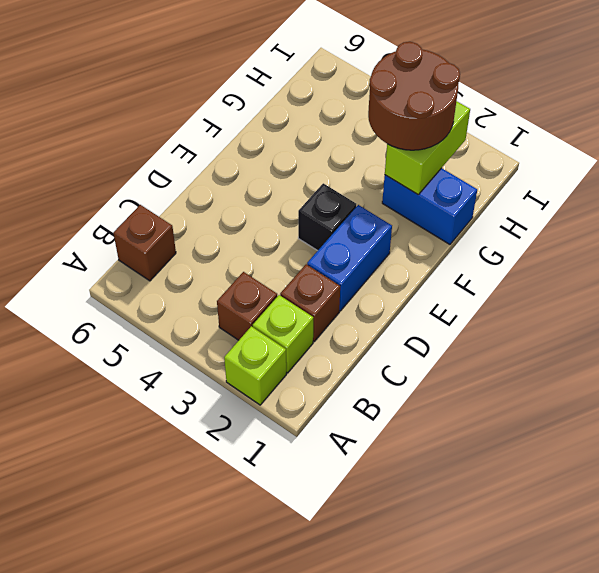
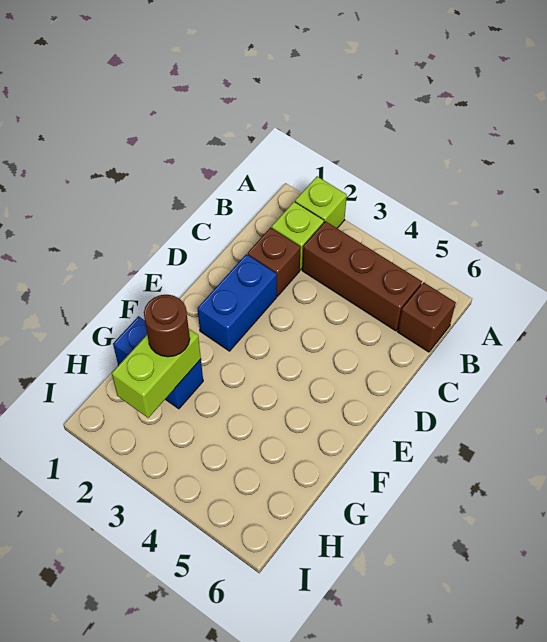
brown brick B3 level 1 -> brown brick B3:B5 level 1
black brick E3 level 1 -> none
brown round brick G2:H3 level 3 -> brown round brick G2 level 3

